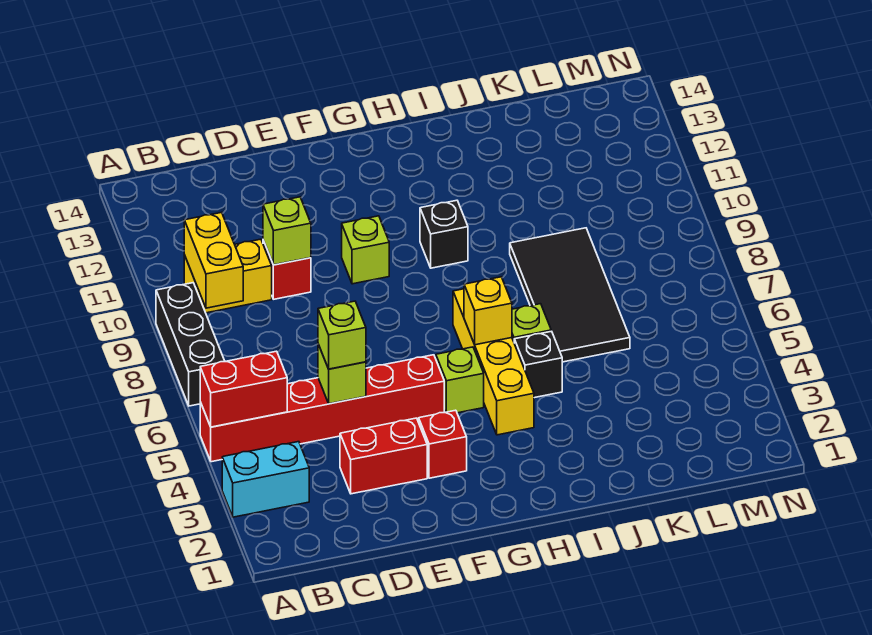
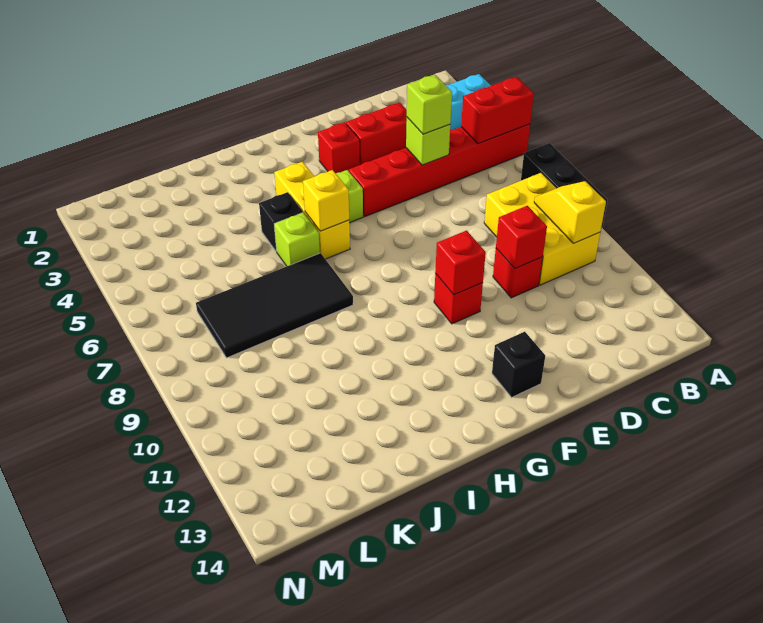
yellow brick B9:B10 level 2 -> yellow slope B9:B10 level 2 top 10
yellow brick B10:C10 level 1 -> yellow brick B8:C10 level 1
lime brick D10 level 2 -> red brick D10 level 2
lime brick F10 level 1 -> red brick F10 level 1
none -> red brick F10 level 2
yellow brick H4:H7 level 1 -> yellow brick H4:H6 level 1
black brick H10 level 1 -> black brick F13 level 1
black tile J6:K9 level 1 -> black tile I7:L8 level 1

